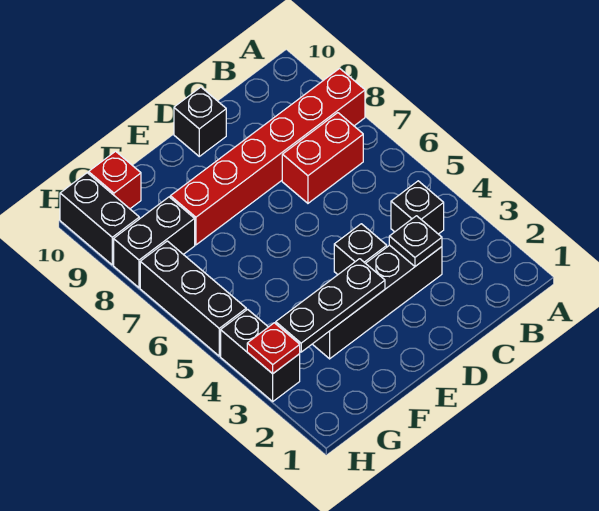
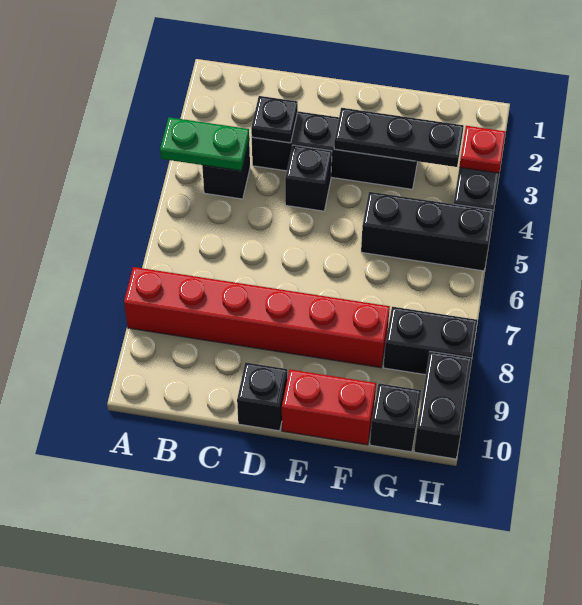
none -> green plate A4:B4 level 2
red brick B7:C7 level 1 -> red brick E10:F10 level 1
red brick G10 level 1 -> black brick G10 level 1
black brick H5:H7 level 1 -> black brick F5:H5 level 1

